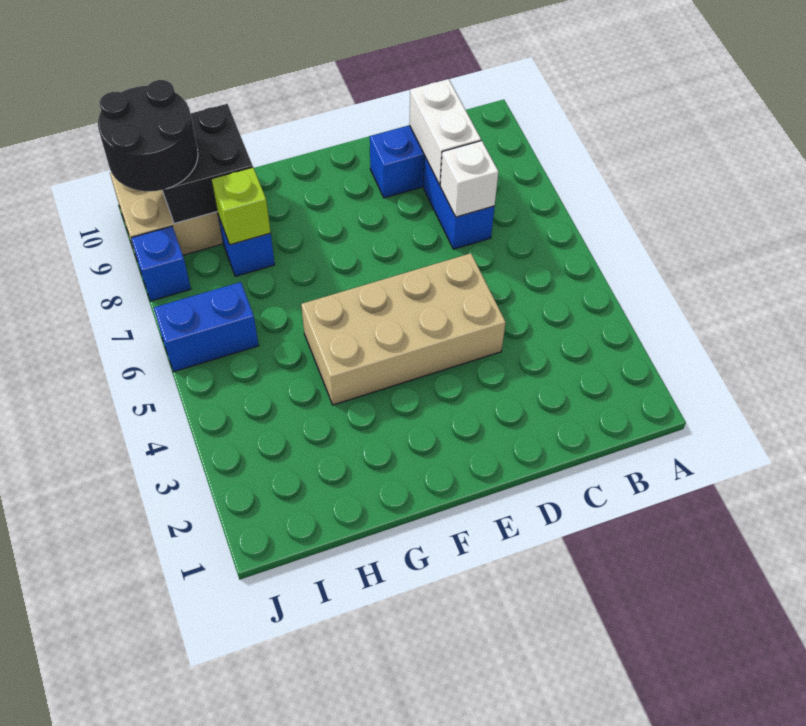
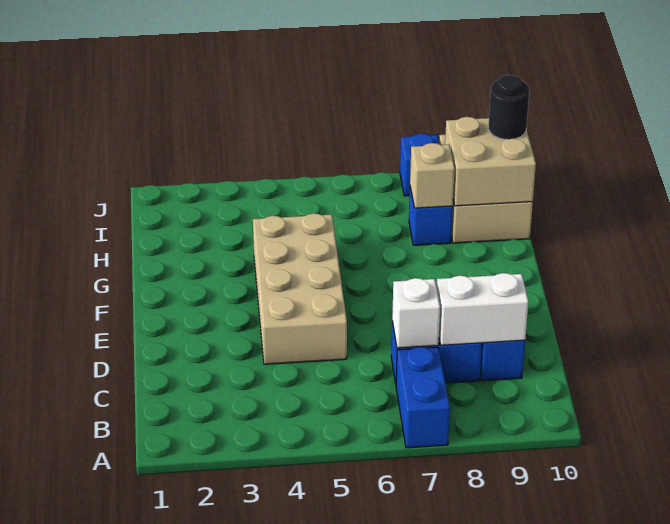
lime brick H8 level 2 -> tan brick H8 level 2
black brick H9:I10 level 2 -> tan brick H9:I10 level 2
blue brick I6:J6 level 1 -> blue brick A7:B7 level 1
black round brick I9:J10 level 3 -> black round brick I10 level 3

